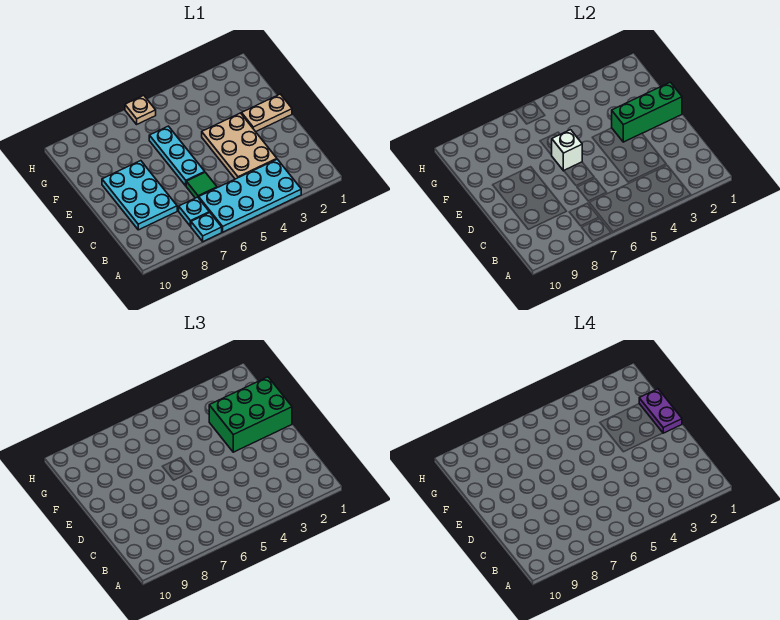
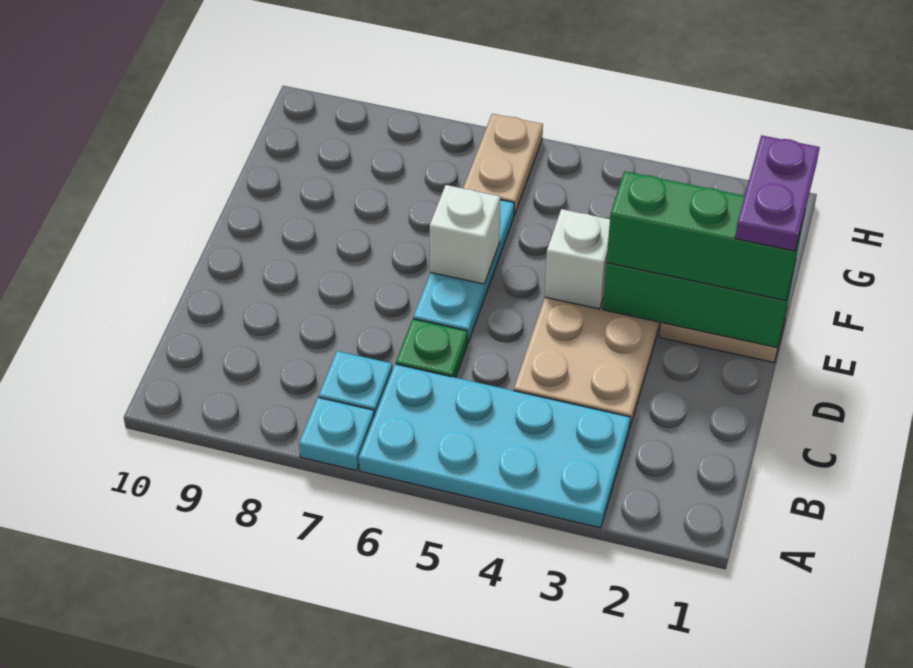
green tile C6 level 1 -> green plate C6 level 1
cyan plate C8:E9 level 1 -> none
green brick E1:F3 level 3 -> green brick E1:E3 level 3
none -> white brick E4 level 2
tan plate H6 level 1 -> tan plate G6:H6 level 1

